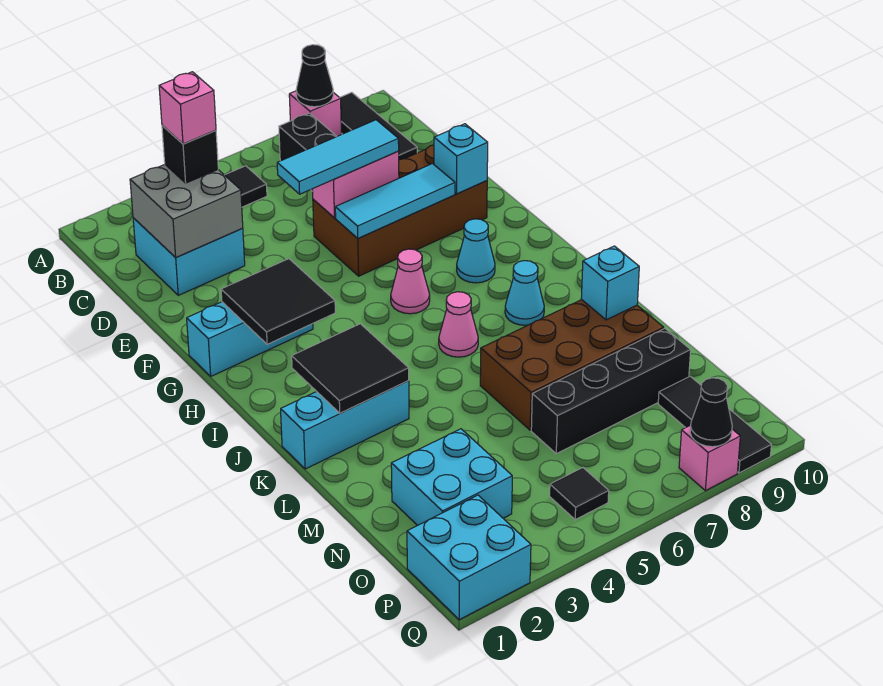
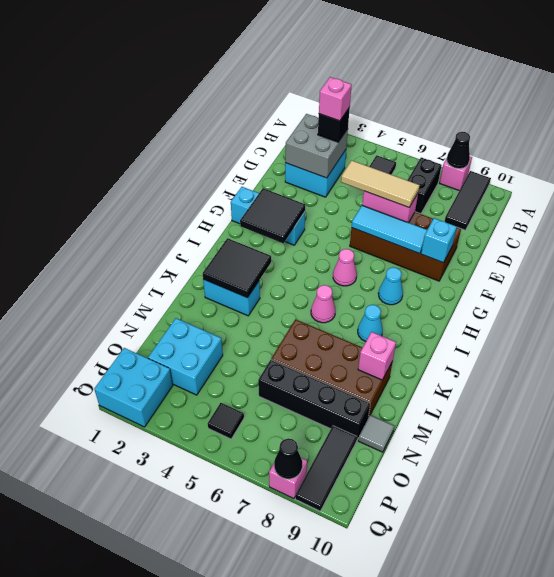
cyan tile E5:E7 level 3 -> tan tile E5:E7 level 3
cyan brick K1:K3 level 1 -> cyan brick K2:K3 level 1
cyan brick L9 level 2 -> pink brick L9 level 2
none -> grey tile N10 level 1

